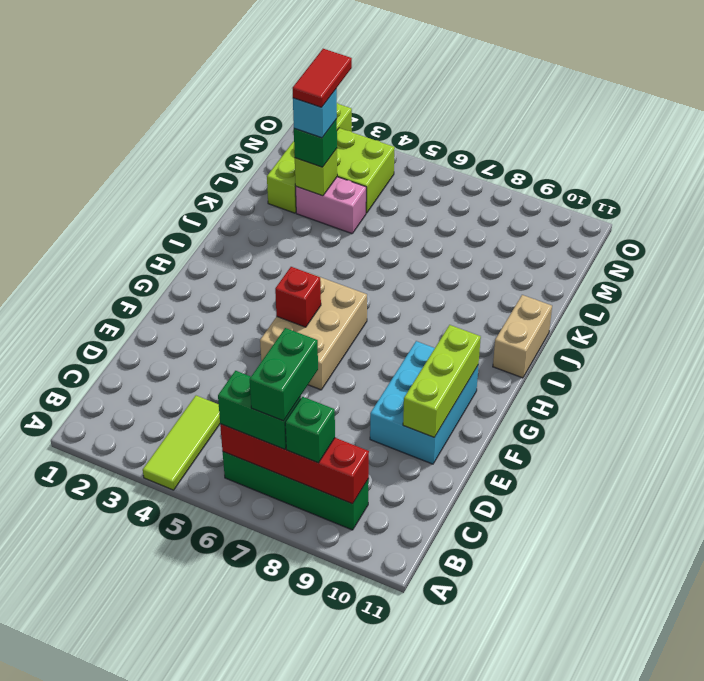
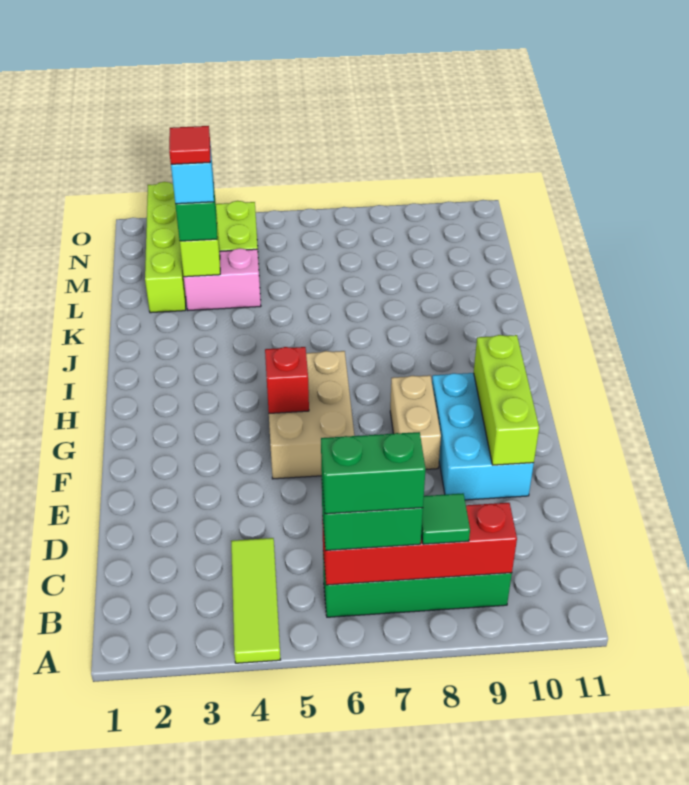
green brick B7:C7 level 4 -> green brick B6:B7 level 4
green brick B8 level 3 -> green tile B8 level 3
tan brick I11:J11 level 1 -> tan brick F8:G8 level 1
red tile L3:M3 level 5 -> red tile L3 level 5

